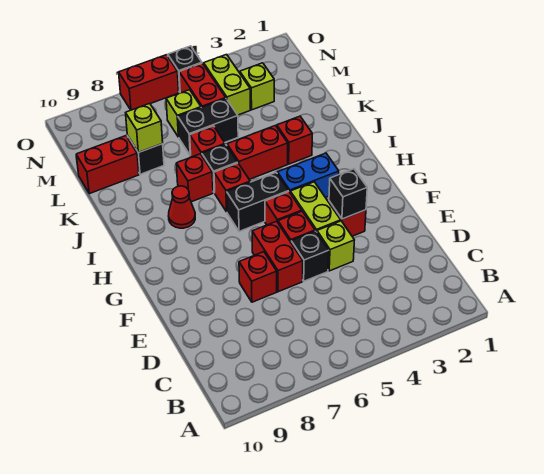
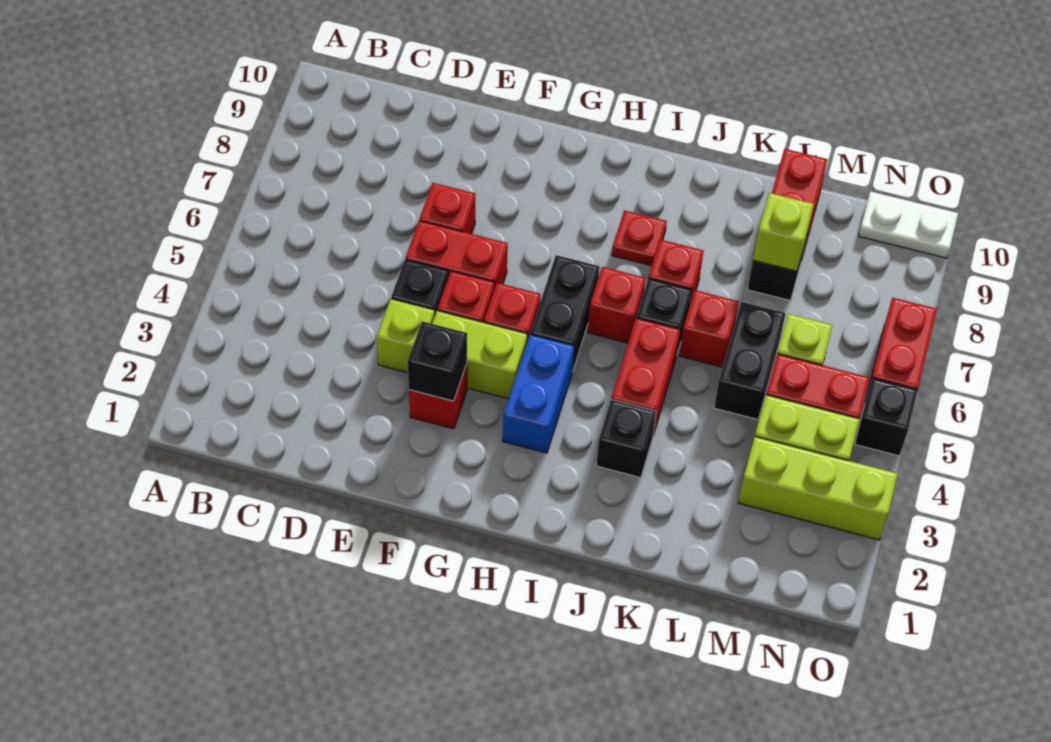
red cone I8 level 1 -> red plate I8 level 1
red brick J3 level 1 -> black brick J3 level 1
lime brick M3 level 1 -> lime brick M3:O3 level 1
none -> white plate N10:O10 level 1

